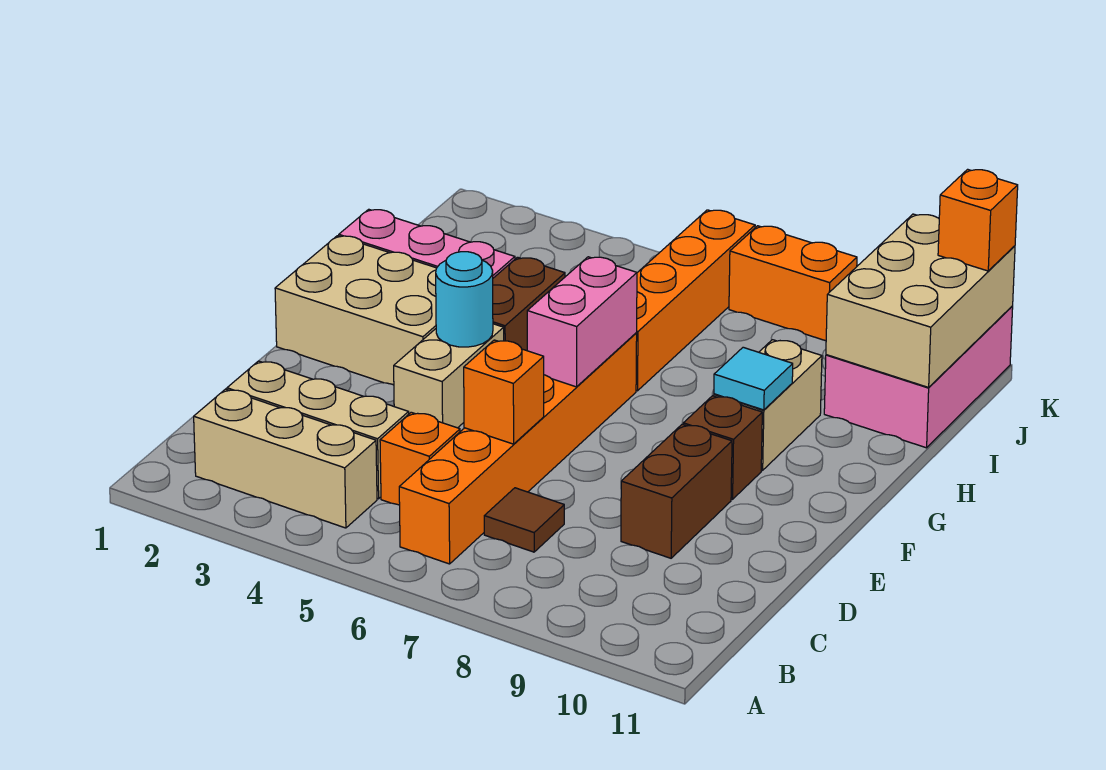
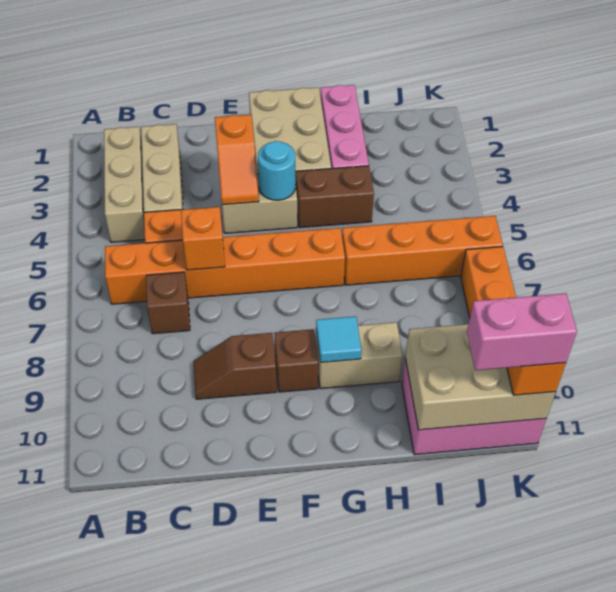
brown tile C7 level 1 -> brown brick C7 level 1
brown brick D9:E9 level 1 -> brown slope D9:E9 level 1 top E
none -> orange slope E3:E4 level 2 top 3
pink brick F6:G6 level 2 -> pink brick J11:K11 level 4

